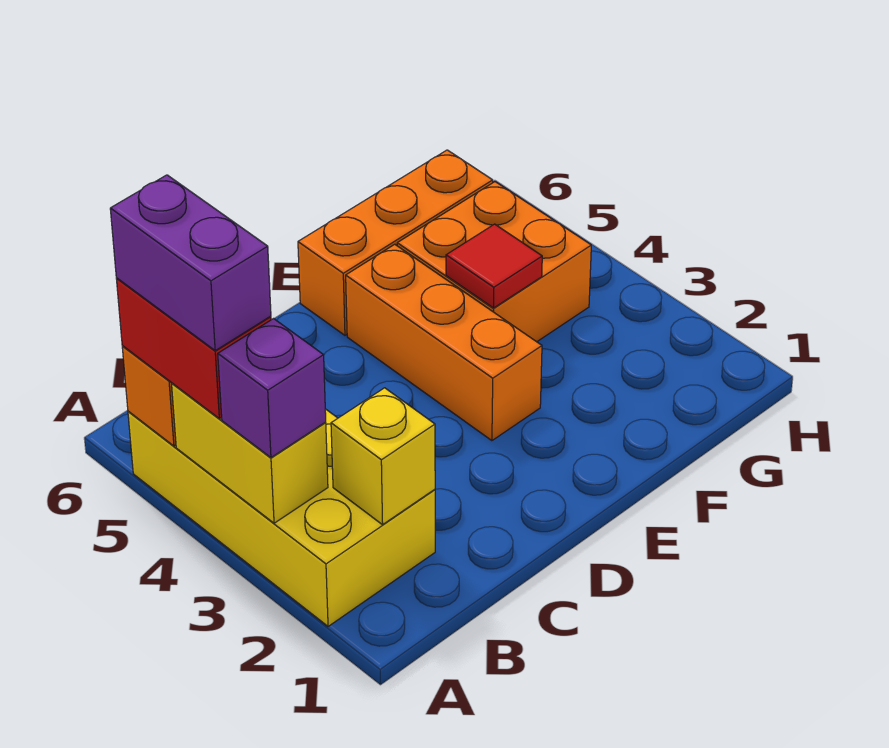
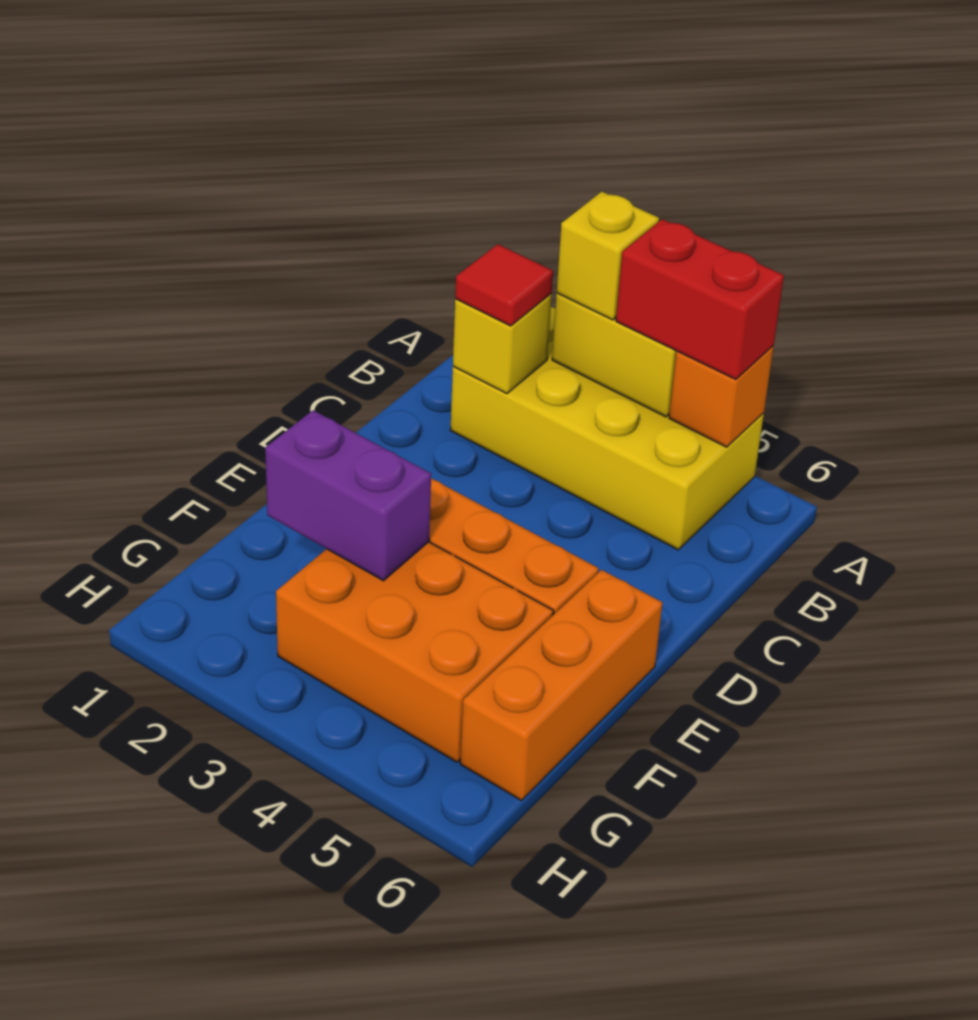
purple brick A3 level 3 -> yellow brick A3 level 3
purple brick A4:A5 level 4 -> purple brick F2:F3 level 2
orange brick F4:G5 level 1 -> orange brick F3:G5 level 1
red tile F4 level 2 -> red tile B2 level 3

